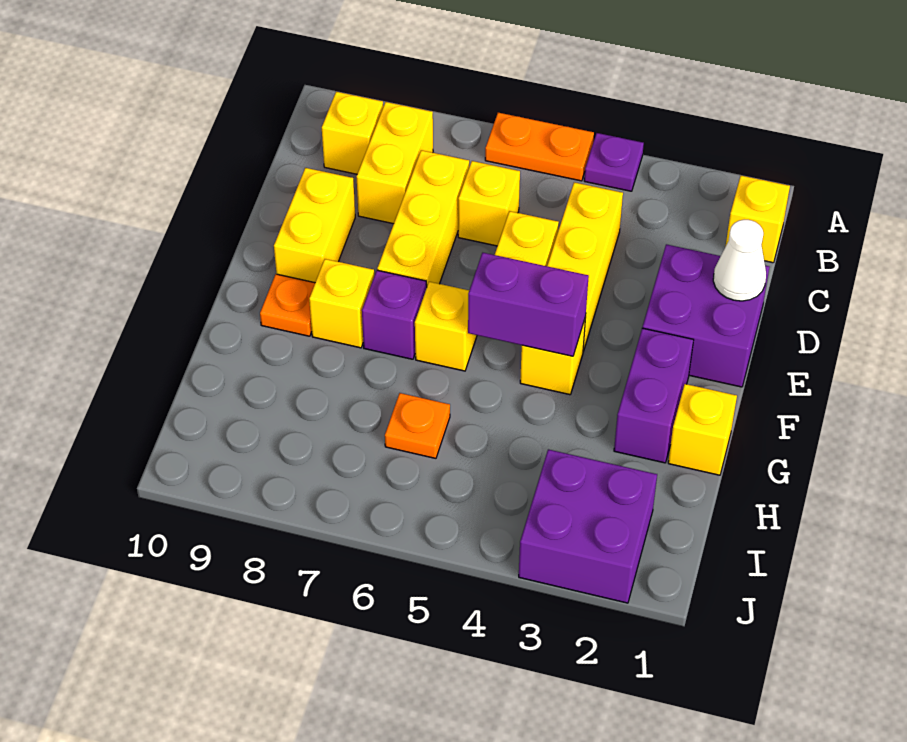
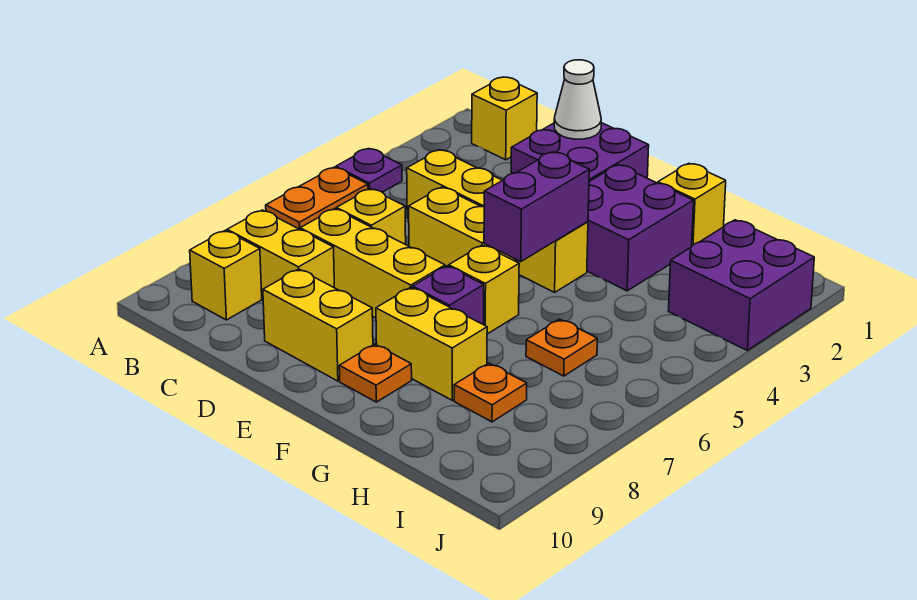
purple brick F2:G2 level 1 -> purple brick F2:G3 level 1
yellow brick F8 level 1 -> yellow brick F8:G8 level 1
none -> orange plate H8 level 1

